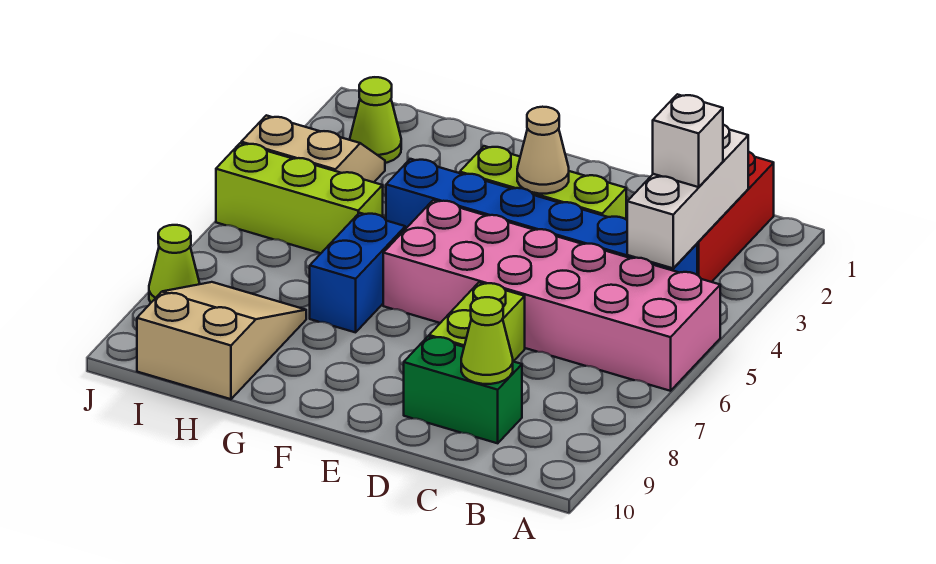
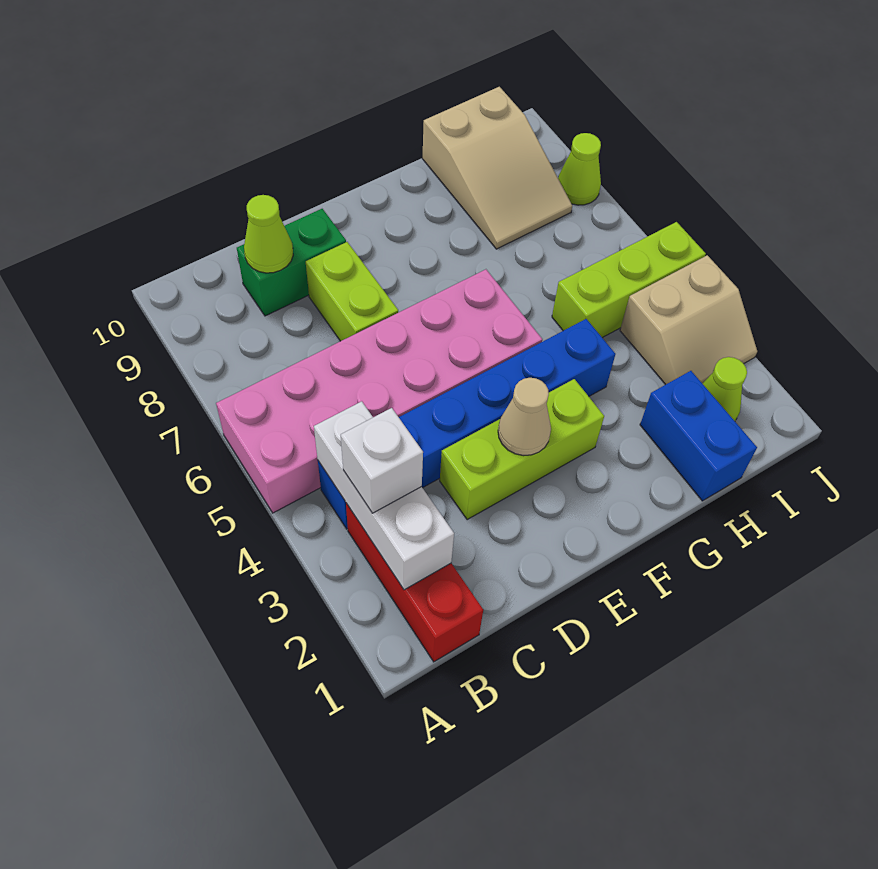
blue brick G6:G7 level 1 -> blue brick H1:H2 level 1

